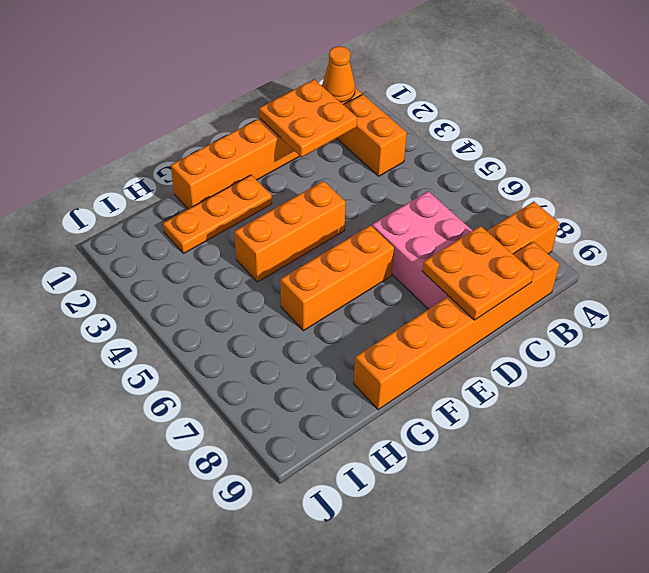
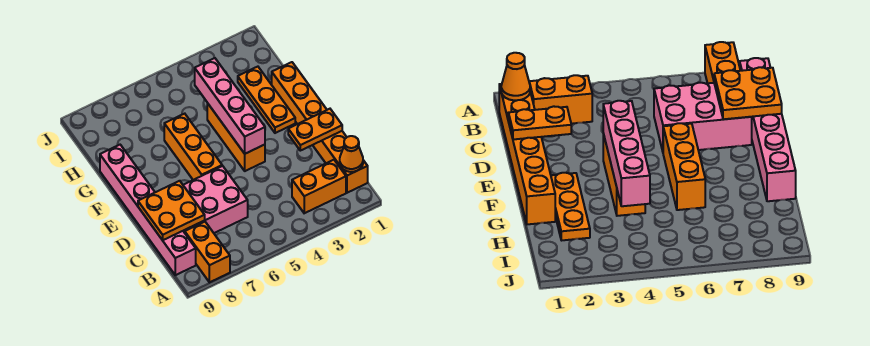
orange brick B9:G9 level 1 -> pink brick B9:G9 level 1
orange plate C1:D2 level 2 -> orange plate D1:D2 level 2
none -> pink brick E4:H4 level 2

